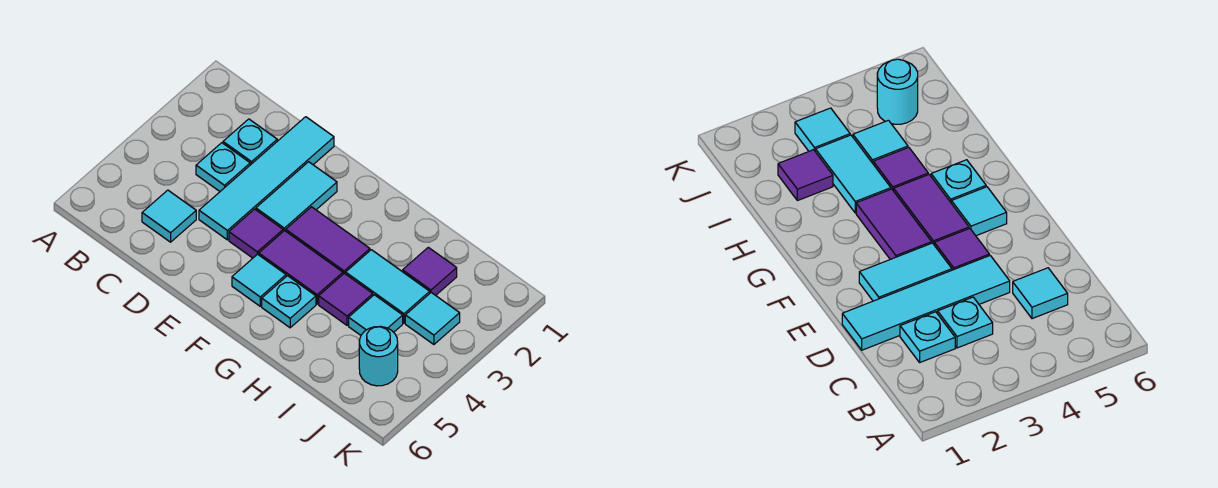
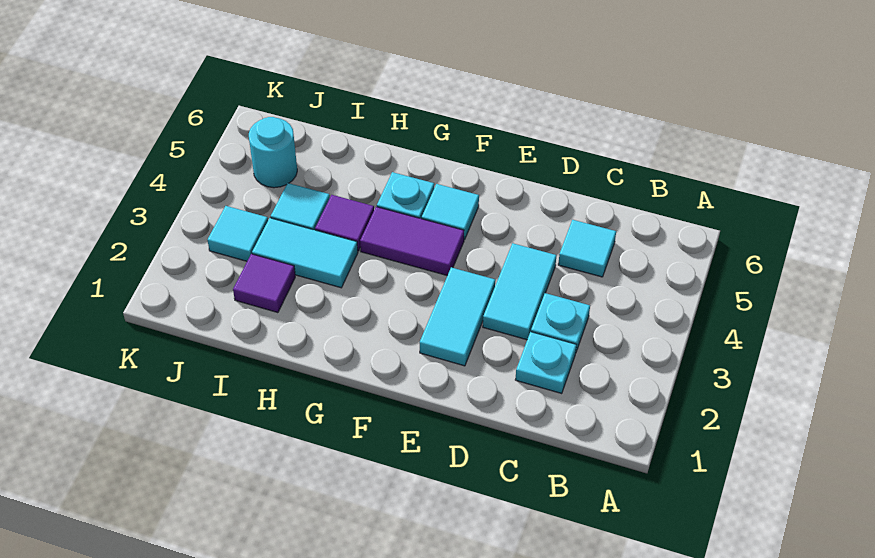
cyan tile D1:D4 level 1 -> cyan tile D3:D4 level 1
purple tile E4 level 1 -> none
purple tile F3:G3 level 1 -> none

